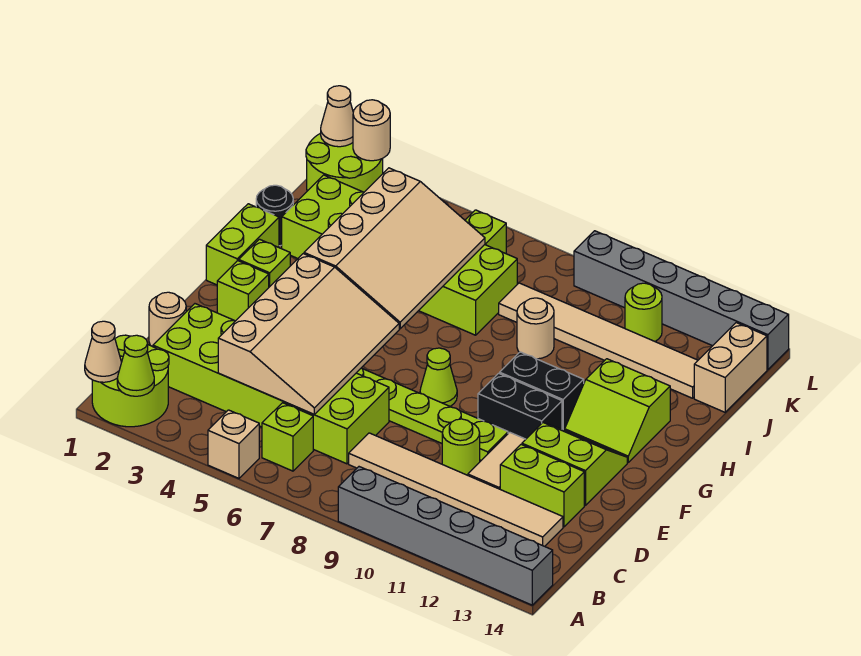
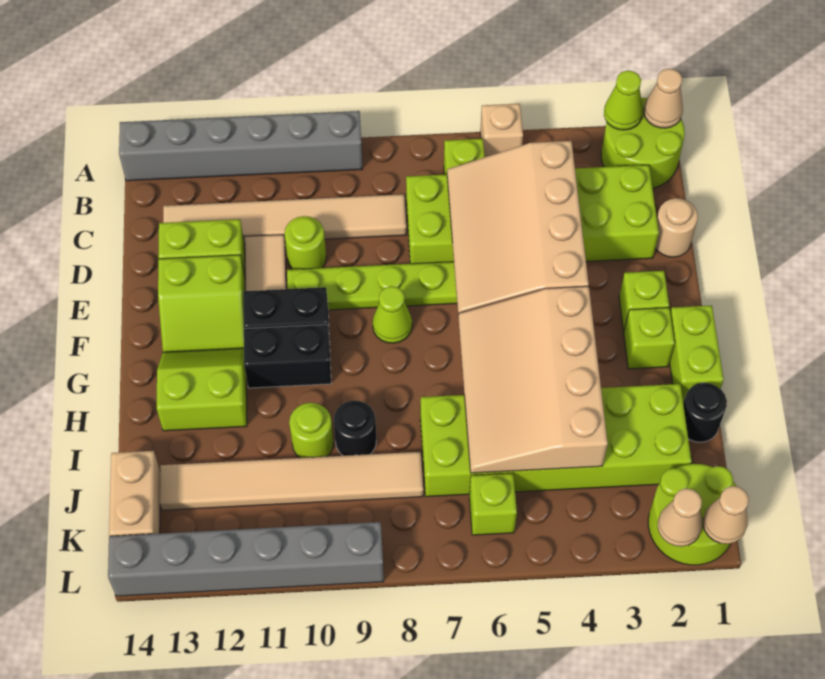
tan round brick I9 level 1 -> black round brick I9 level 1
lime round brick K11 level 1 -> lime round brick I10 level 1
tan round brick L2 level 2 -> tan cone L2 level 2

